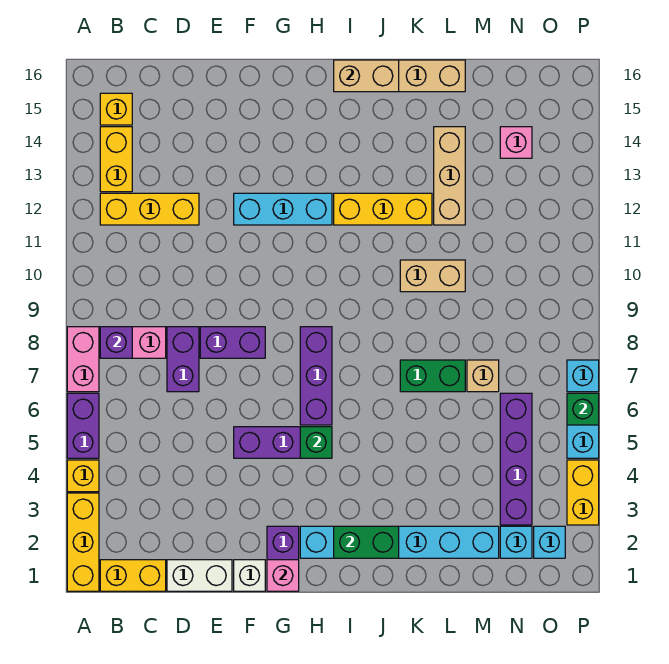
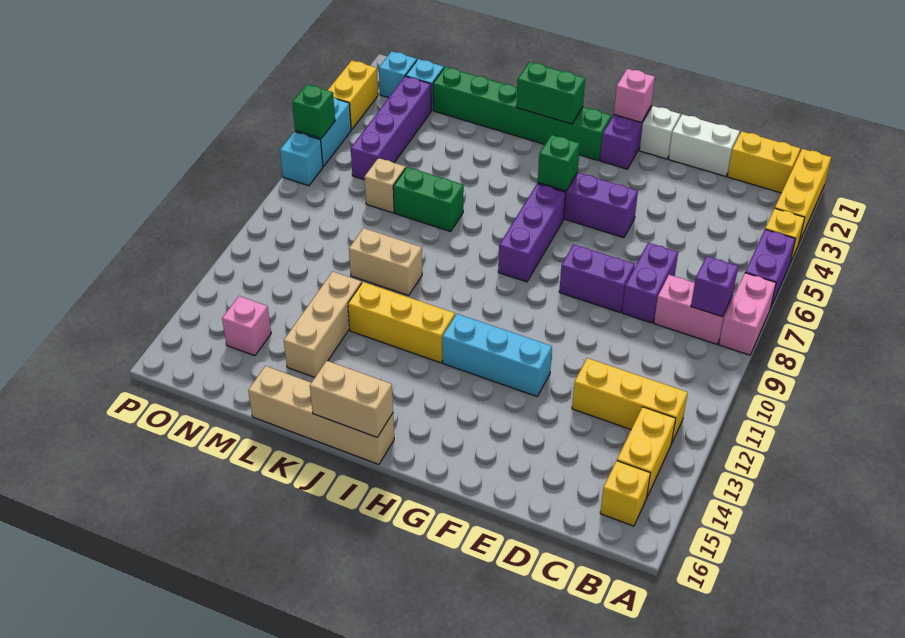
cyan brick H2:M2 level 1 -> green brick H2:M2 level 1

